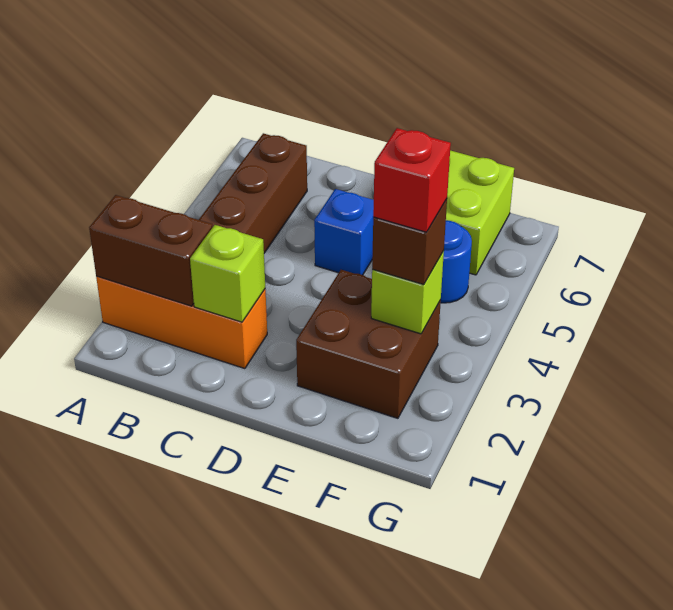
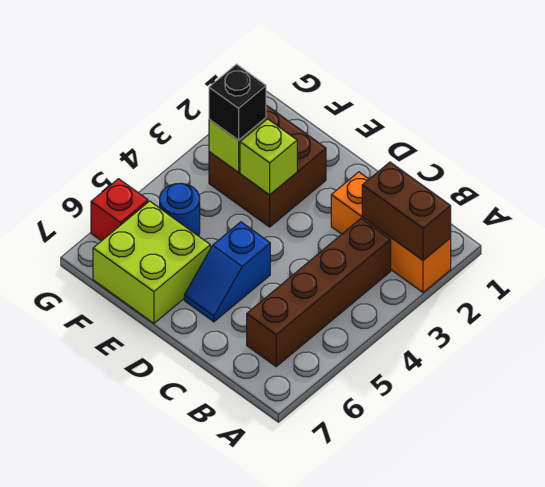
lime brick C2 level 2 -> lime brick E3 level 2
brown brick F3 level 3 -> black brick F3 level 3
red brick F3 level 4 -> red brick G6 level 1

